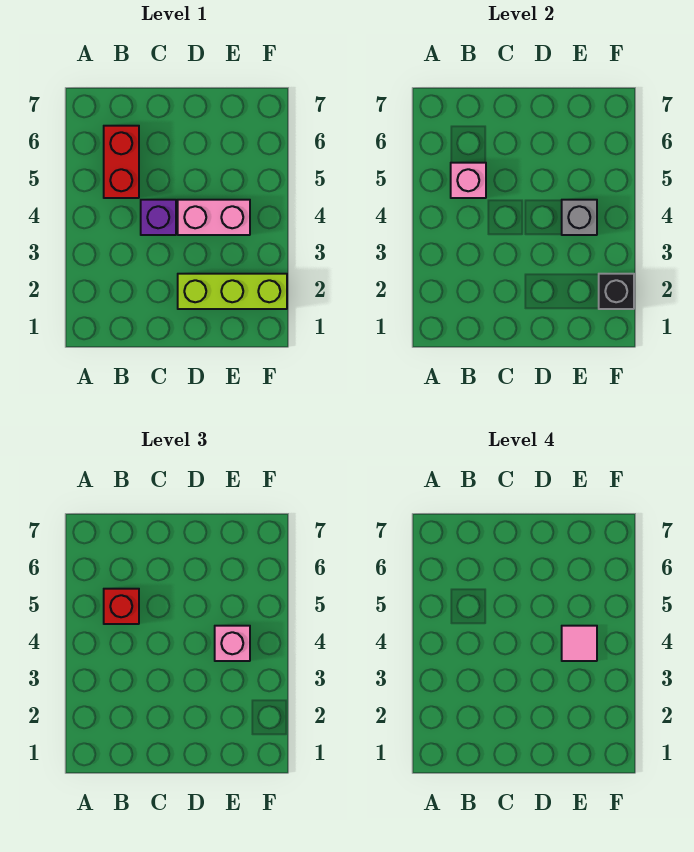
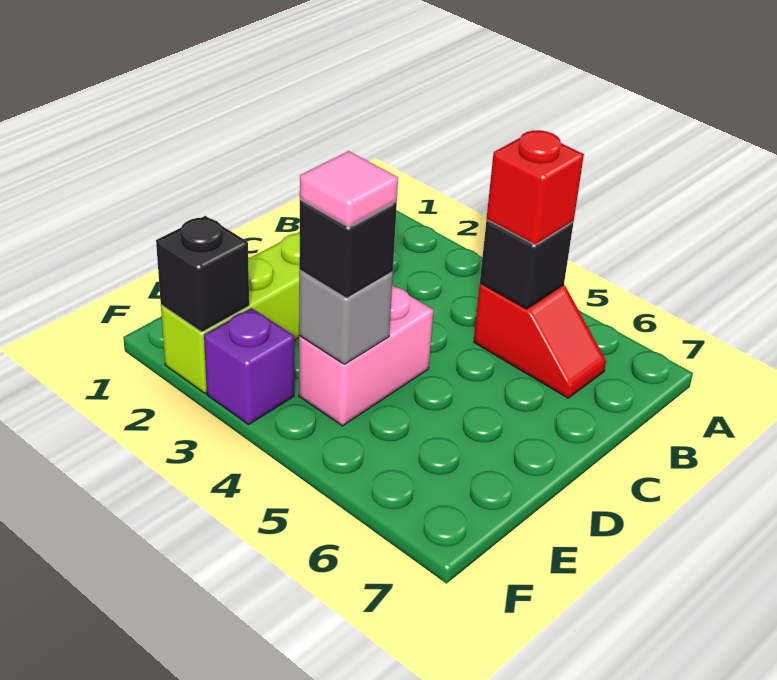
red brick B5:B6 level 1 -> red slope B5:B6 level 1 top 5
pink brick B5 level 2 -> black brick B5 level 2
purple brick C4 level 1 -> purple brick F3 level 1
pink brick E4 level 3 -> black brick E4 level 3

